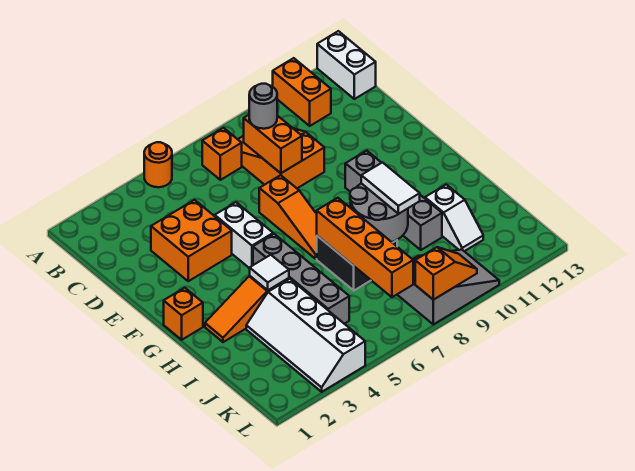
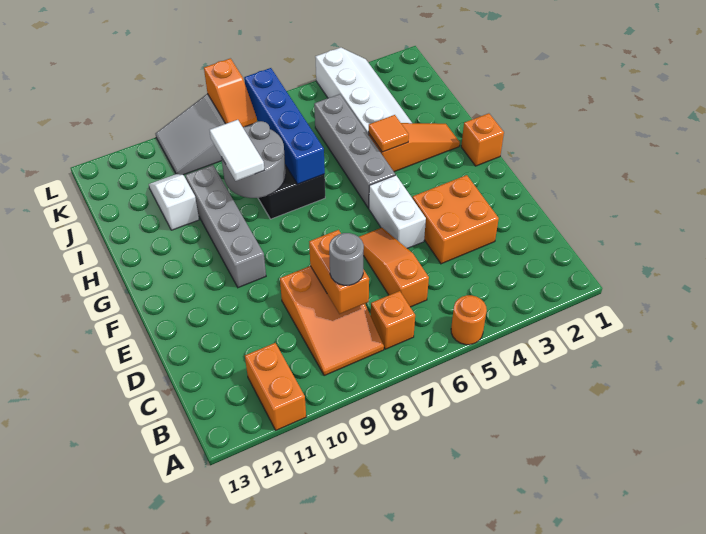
white brick A13:B13 level 1 -> none
orange slope E7:G7 level 1 top E -> orange slope C6:E6 level 1 top C
white tile H4 level 2 -> orange tile H4 level 2
orange brick H7:K7 level 2 -> blue brick H7:K7 level 2
orange slope L8:L9 level 2 top 8 -> orange slope K8:L8 level 2 top L

